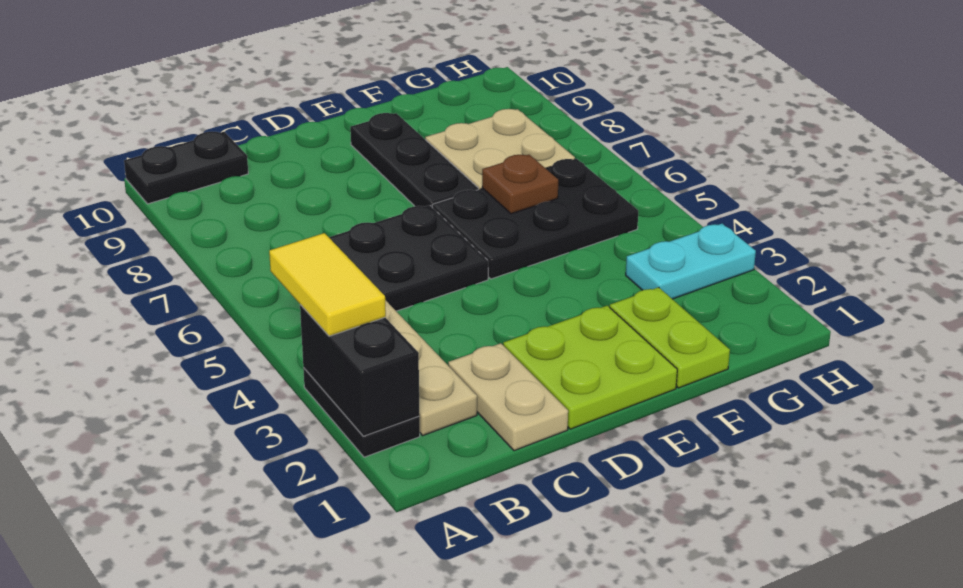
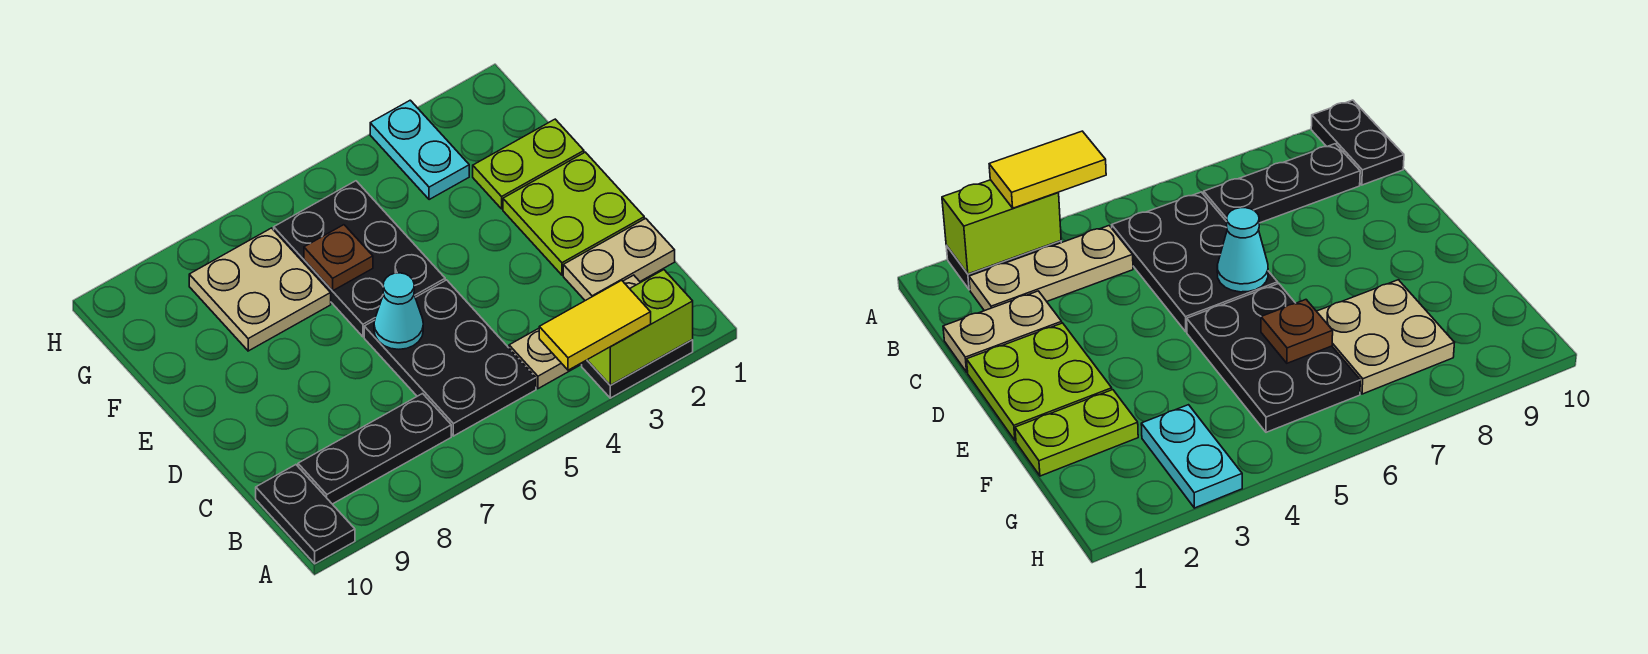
black brick A2:A3 level 2 -> lime brick A2:A3 level 2
none -> cyan cone D6 level 2
black plate E7:E9 level 1 -> black plate B7:B9 level 1

